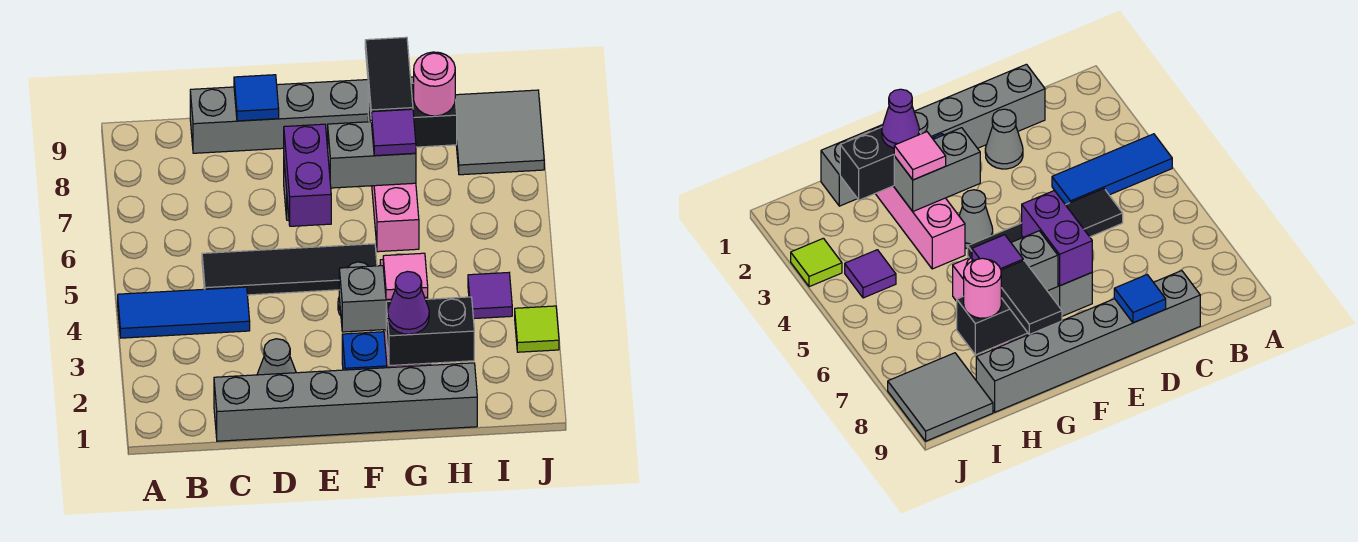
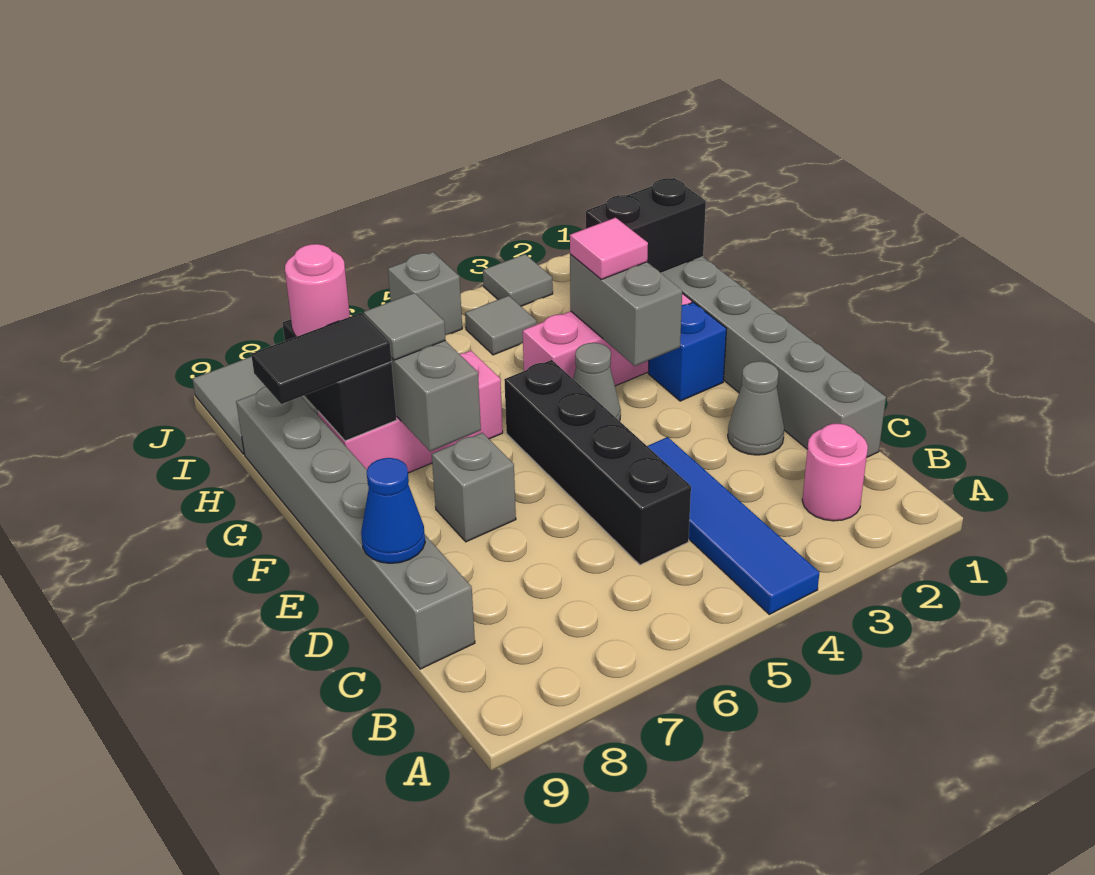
blue tile A4:C4 level 1 -> blue tile A4:D4 level 1
none -> pink round brick B2 level 1
black tile C5:F5 level 1 -> black brick C5:F5 level 1
blue tile D9 level 2 -> blue cone D9 level 2
purple brick E6:E7 level 2 -> none
black brick G2:H2 level 2 -> black brick H1:H2 level 2
purple cone G2 level 3 -> none
purple tile G7 level 3 -> grey tile G7 level 3
purple tile I4 level 1 -> grey tile I4 level 1
lime tile J3 level 1 -> grey tile J3 level 1
none -> grey brick J5 level 1

